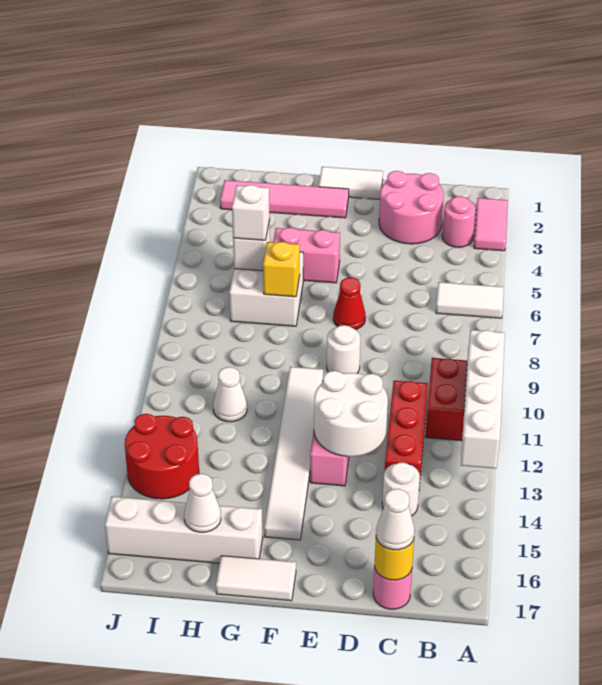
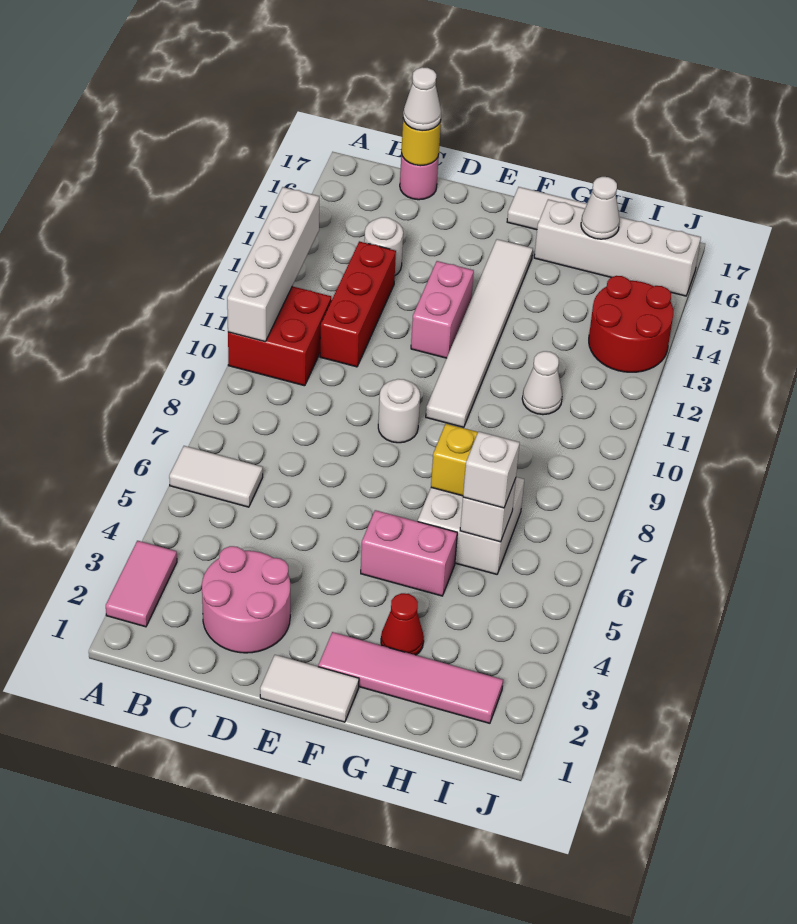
pink round brick B3 level 1 -> none
white round brick D12:E13 level 2 -> none
red cone E7 level 1 -> red cone G3 level 1

